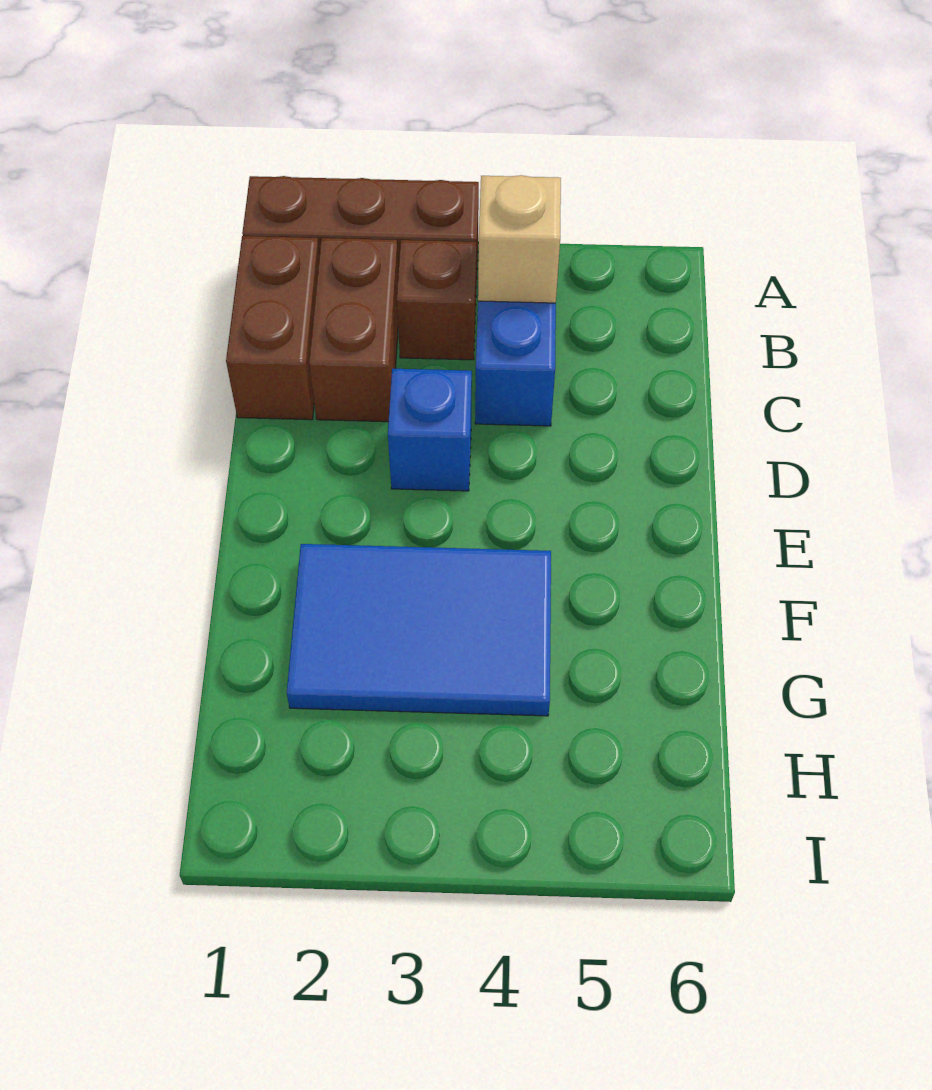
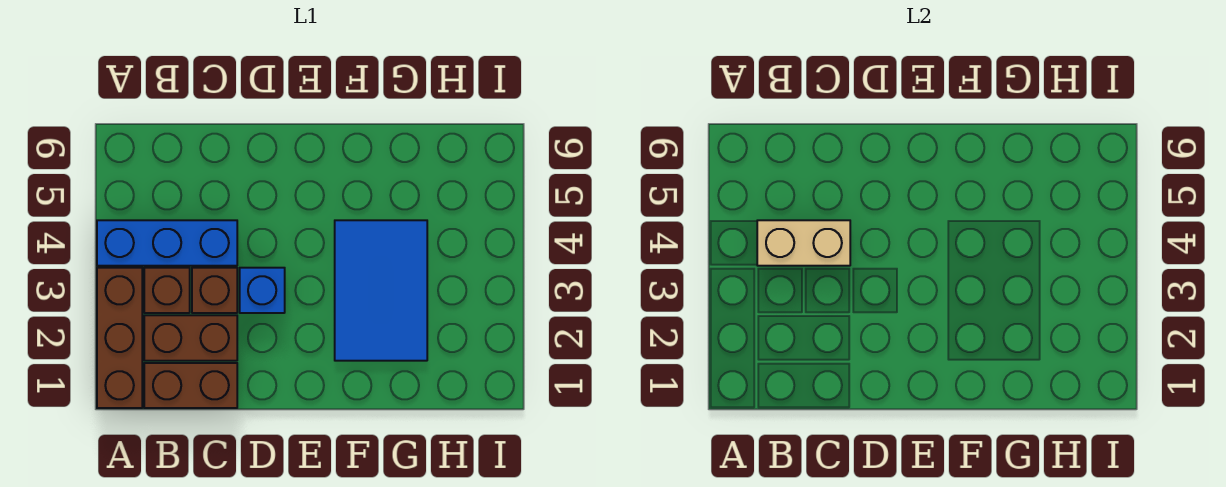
tan brick B4 level 2 -> tan brick B4:C4 level 2
none -> brown brick C3 level 1

